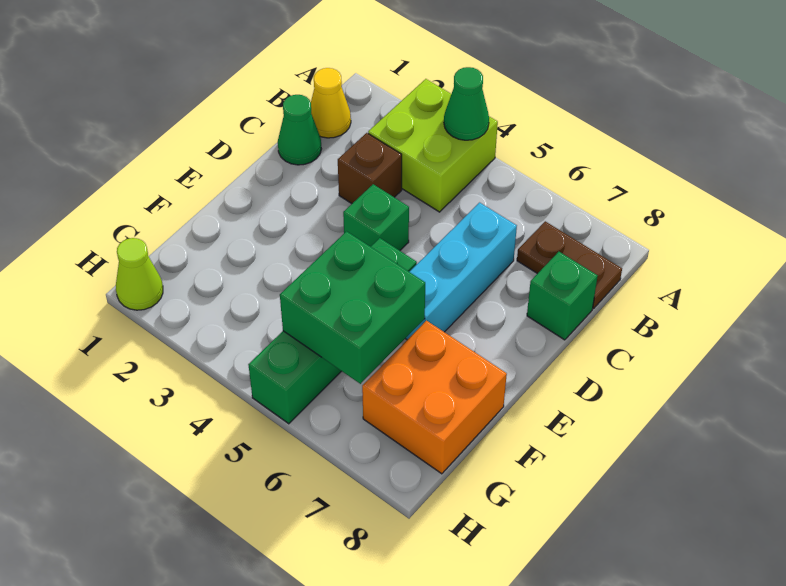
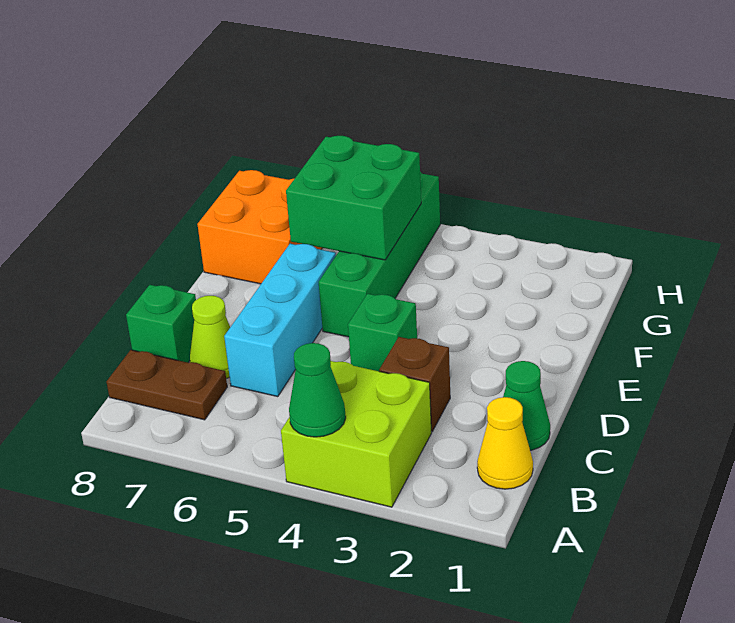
lime cone H1 level 1 -> lime cone C7 level 1

